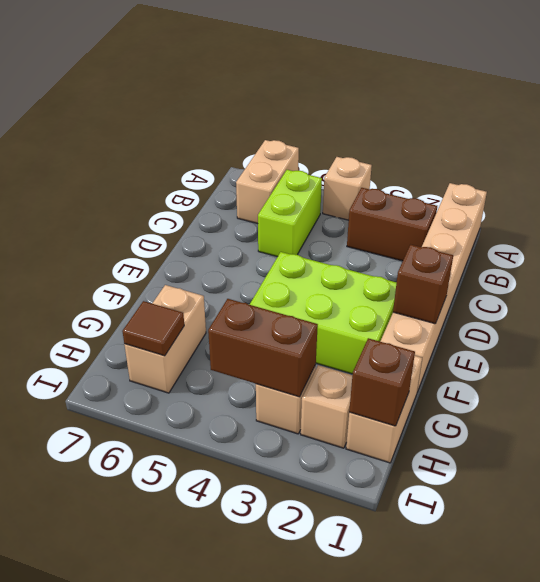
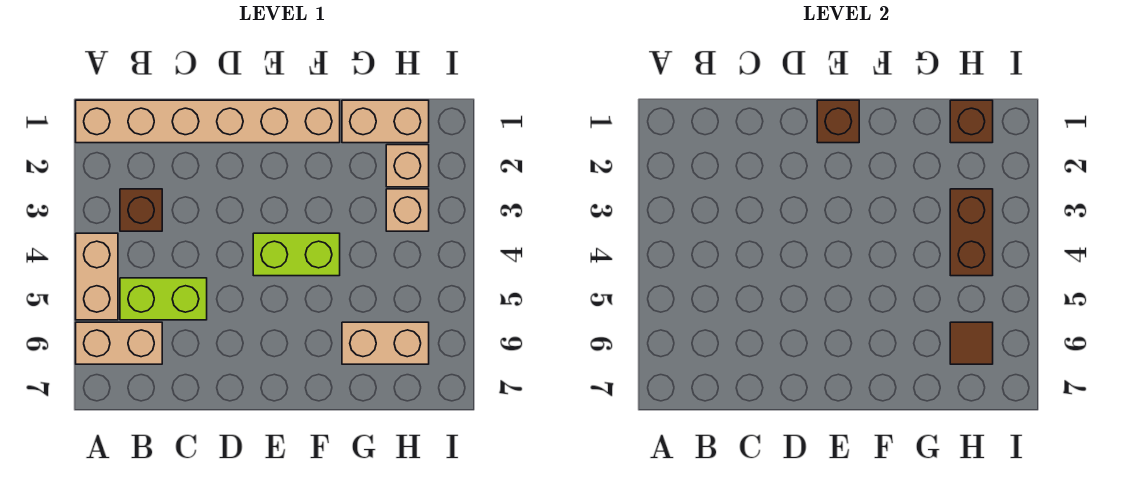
tan brick A4 level 1 -> tan brick A4:A5 level 1
brown brick B2:B3 level 1 -> brown brick B3 level 1
lime brick E2:F4 level 1 -> lime brick E4:F4 level 1

